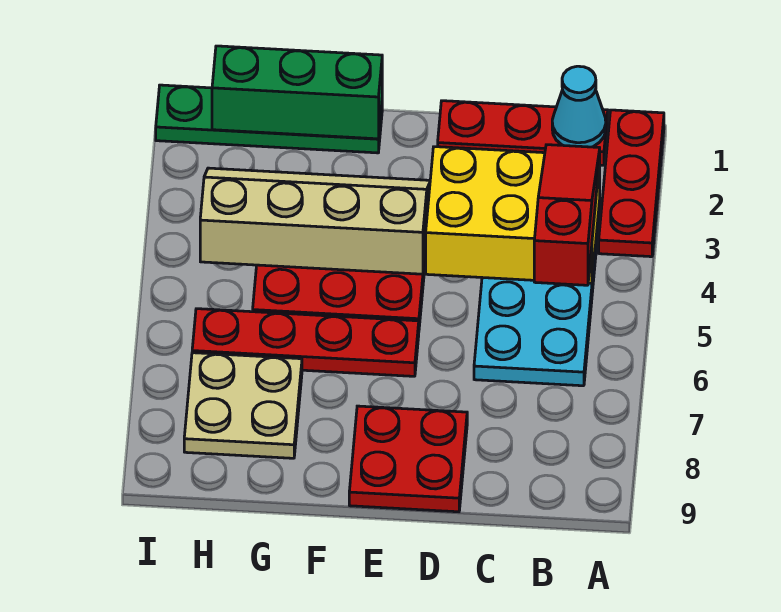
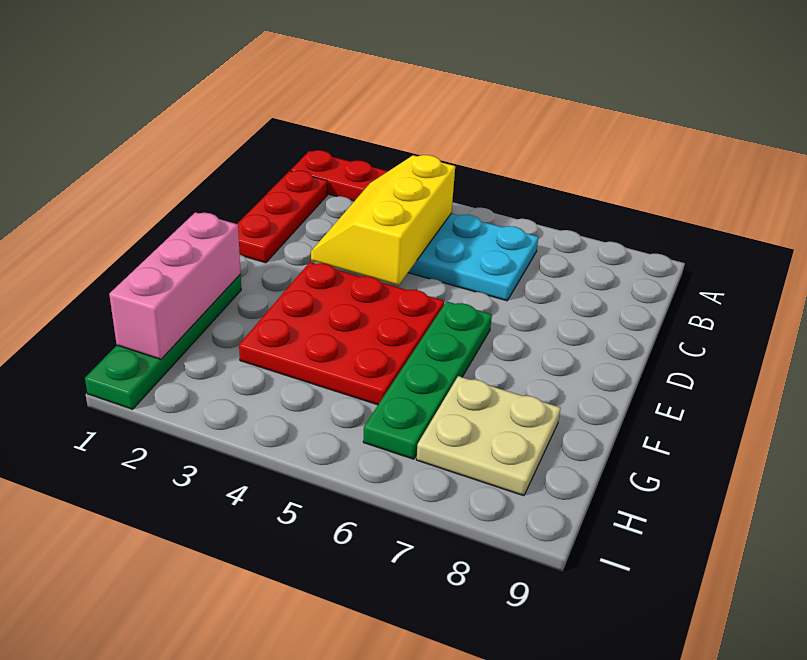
cyan cone B1 level 2 -> none
yellow brick B3:D4 level 2 -> yellow slope B3:D4 level 2 top 4
red slope B3:B5 level 3 top 5 -> none
red plate D8:E9 level 1 -> none
tan slope E3:H4 level 2 top 4 -> none
red plate E6:H6 level 1 -> green plate E6:H6 level 1
green brick F1:H1 level 2 -> pink brick F1:H1 level 2

